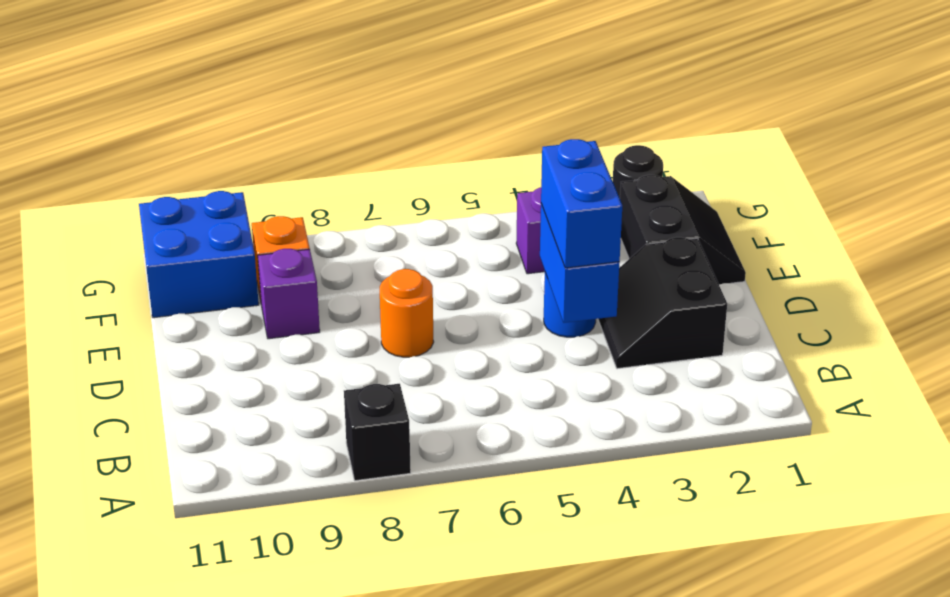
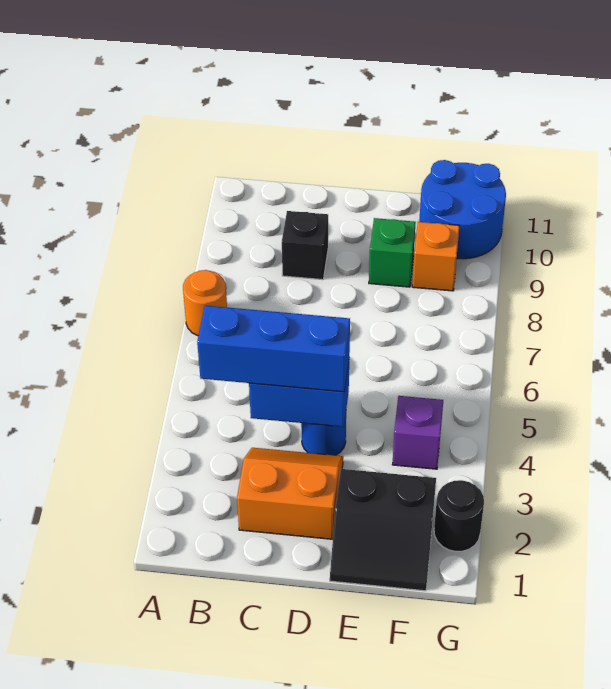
black brick A8 level 1 -> black brick C9 level 1
black slope C2:D3 level 1 top 2 -> orange slope C2:D3 level 1 top 2
blue brick C4:D4 level 3 -> blue brick B4:D4 level 3
orange round brick D7 level 1 -> orange round brick A7 level 1
purple brick E9 level 1 -> green brick E9 level 1
blue brick F10:G11 level 1 -> blue round brick F10:G11 level 1

